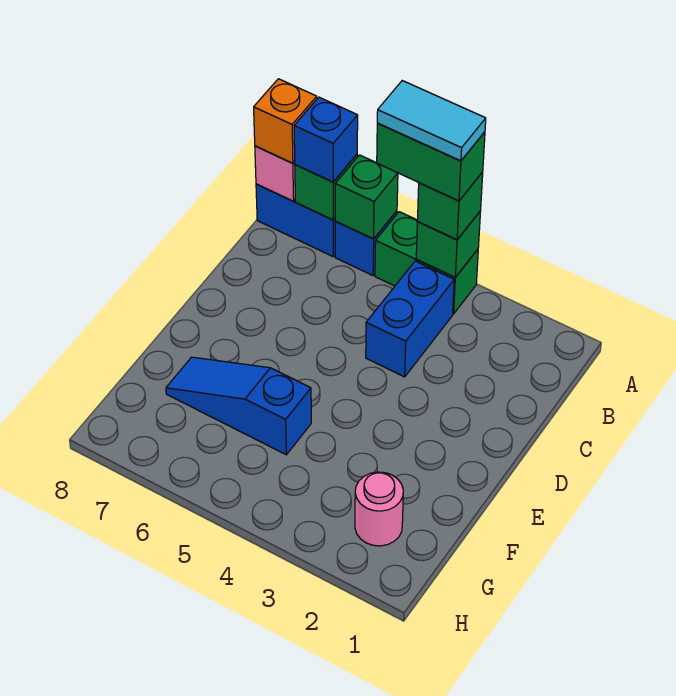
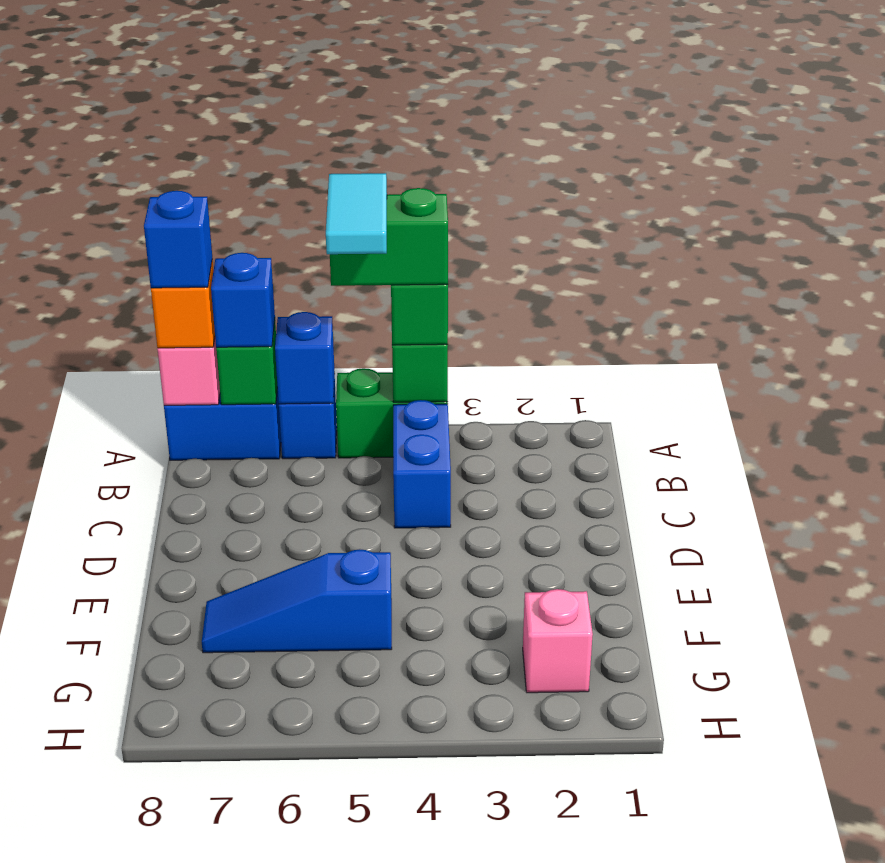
cyan tile A4:A5 level 5 -> cyan tile A5:B5 level 5
green brick A6 level 2 -> blue brick A6 level 2
none -> blue brick A8 level 4
pink round brick G2 level 1 -> pink brick G2 level 1

